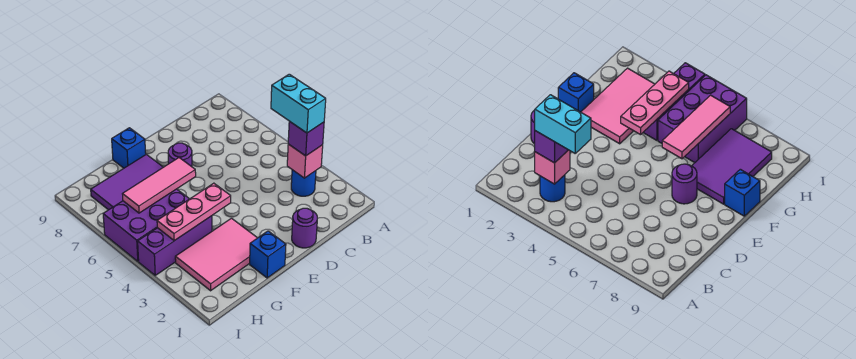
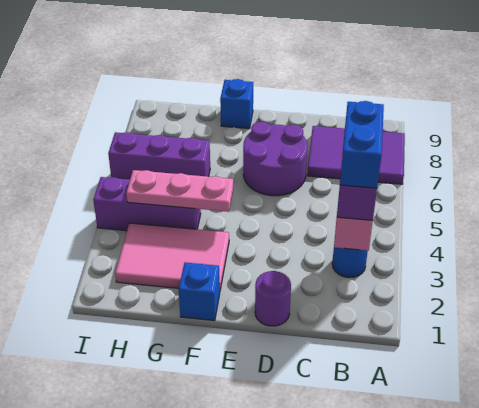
cyan brick B3:B4 level 4 -> blue brick B3:B4 level 4
purple round brick E7 level 1 -> purple round brick D6:E7 level 1
pink tile F6:H6 level 2 -> none
purple tile F7:H8 level 1 -> purple tile A7:C8 level 1
purple brick G5:I6 level 1 -> purple brick G6:I6 level 1

